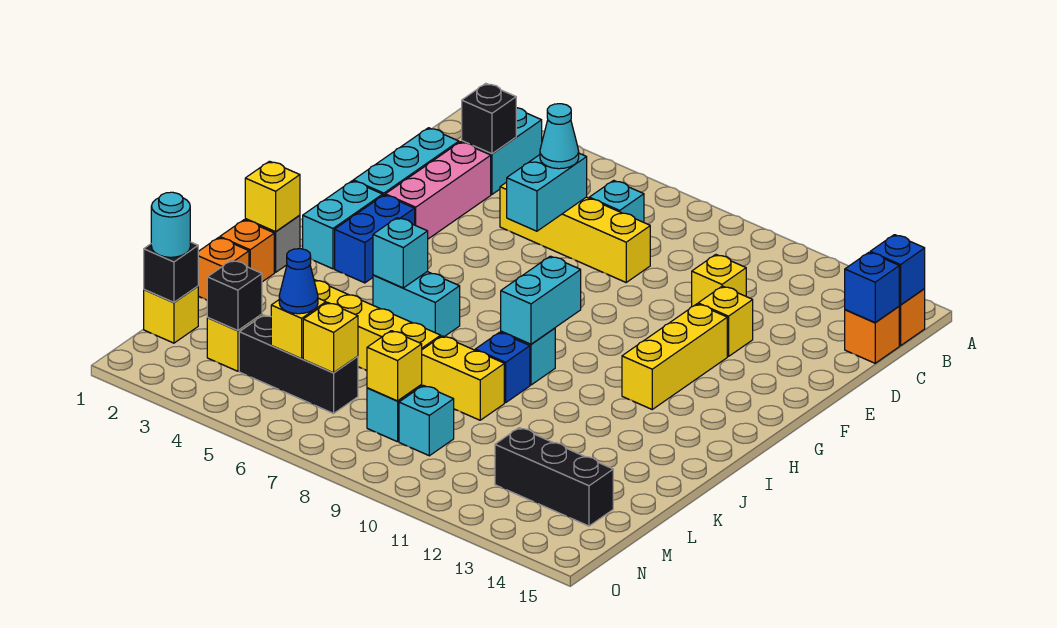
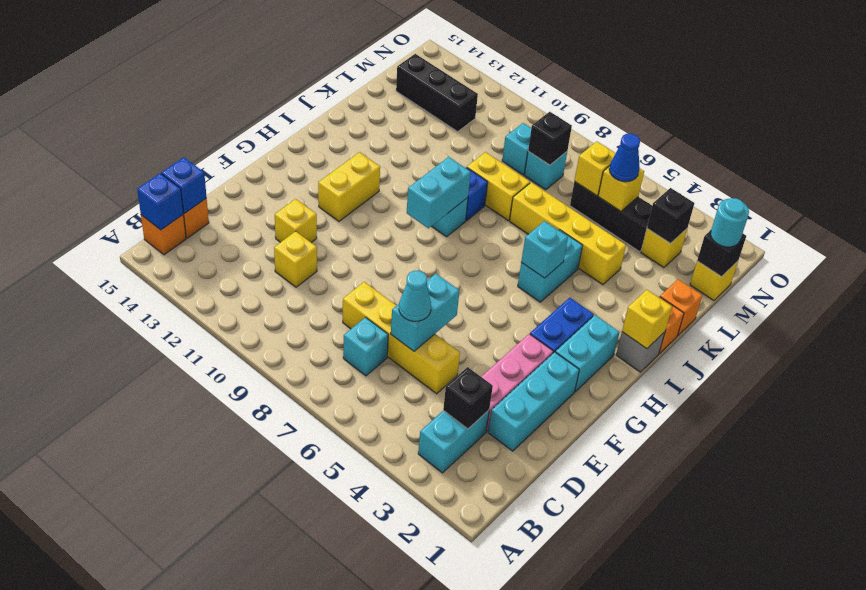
yellow brick F12:H12 level 1 -> yellow brick G12:H12 level 1
cyan brick I5:I6 level 1 -> cyan brick I5:J5 level 1
yellow brick M8 level 2 -> black brick M8 level 2

